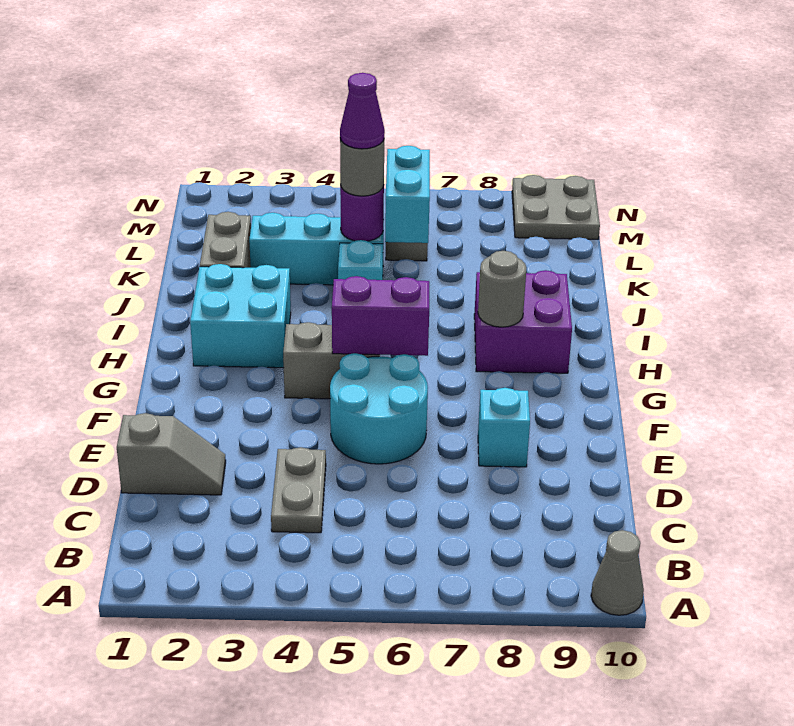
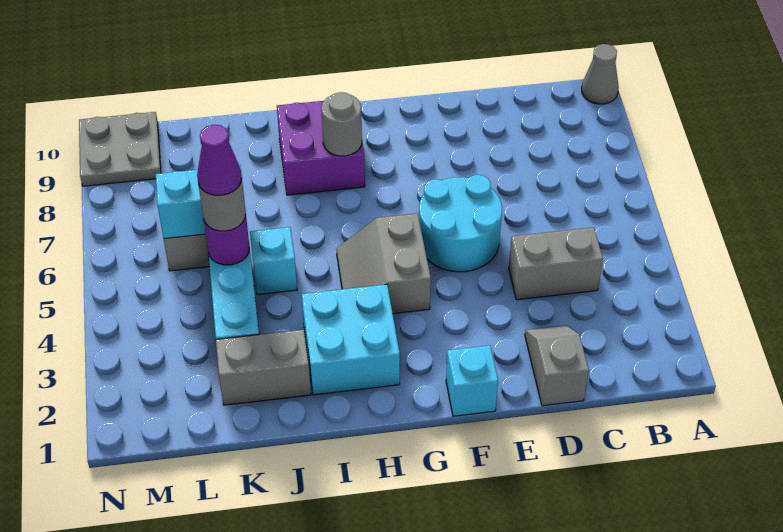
grey plate C4:D4 level 1 -> grey brick C4:D4 level 1
cyan brick E8 level 1 -> cyan brick F1 level 1
purple brick G5:G6 level 2 -> none

